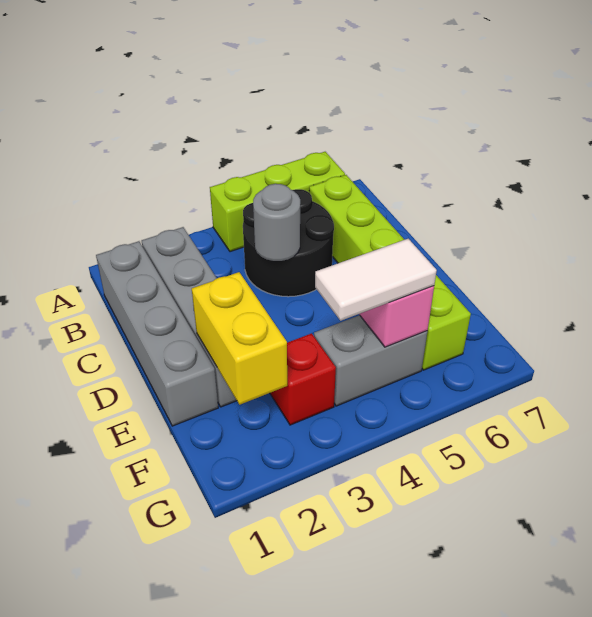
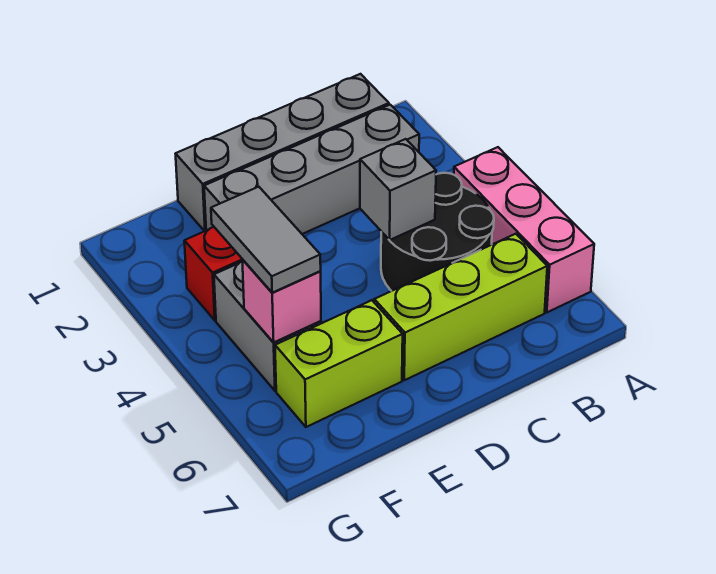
lime brick A4:A6 level 1 -> pink brick A4:A6 level 1
grey round brick C4 level 2 -> grey brick C4 level 2
yellow brick E2:F2 level 2 -> none
white tile F4:F5 level 3 -> grey tile F4:F5 level 3

